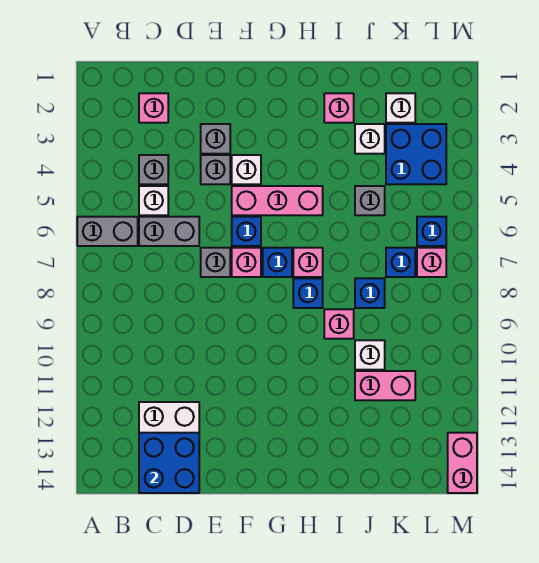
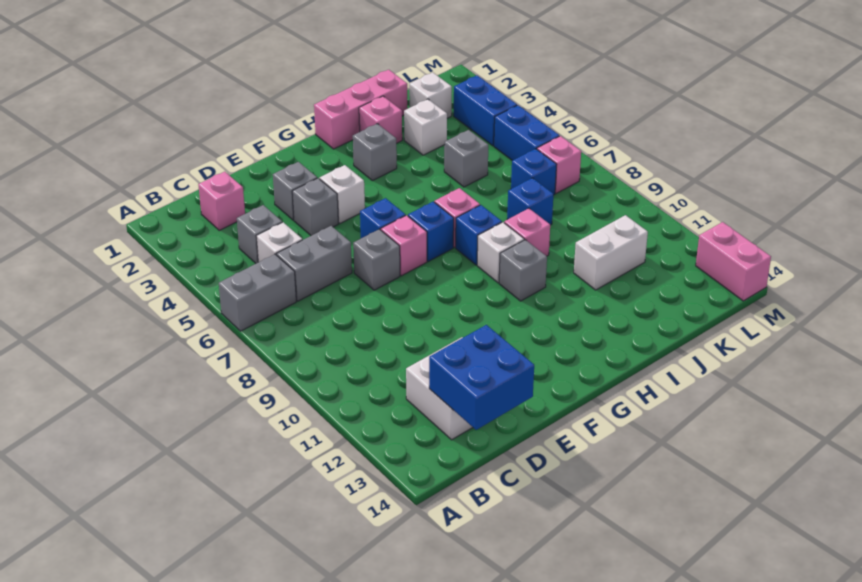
pink brick F5:H5 level 1 -> pink brick H1:J1 level 1
none -> grey brick H3 level 1
none -> grey brick H10 level 1
white brick J10 level 1 -> white brick H9 level 1
pink brick J11:K11 level 1 -> white brick J11:K11 level 1
blue brick K3:L4 level 1 -> blue brick L3:L4 level 1
blue brick L6 level 1 -> blue brick L5:L6 level 1

